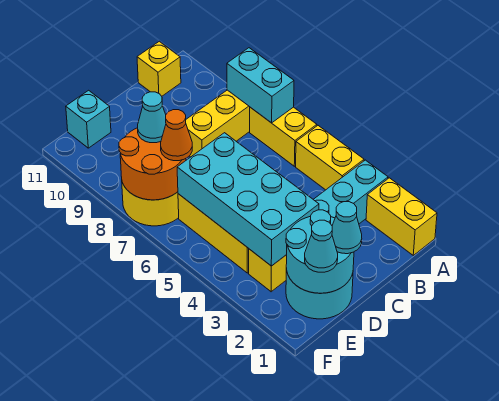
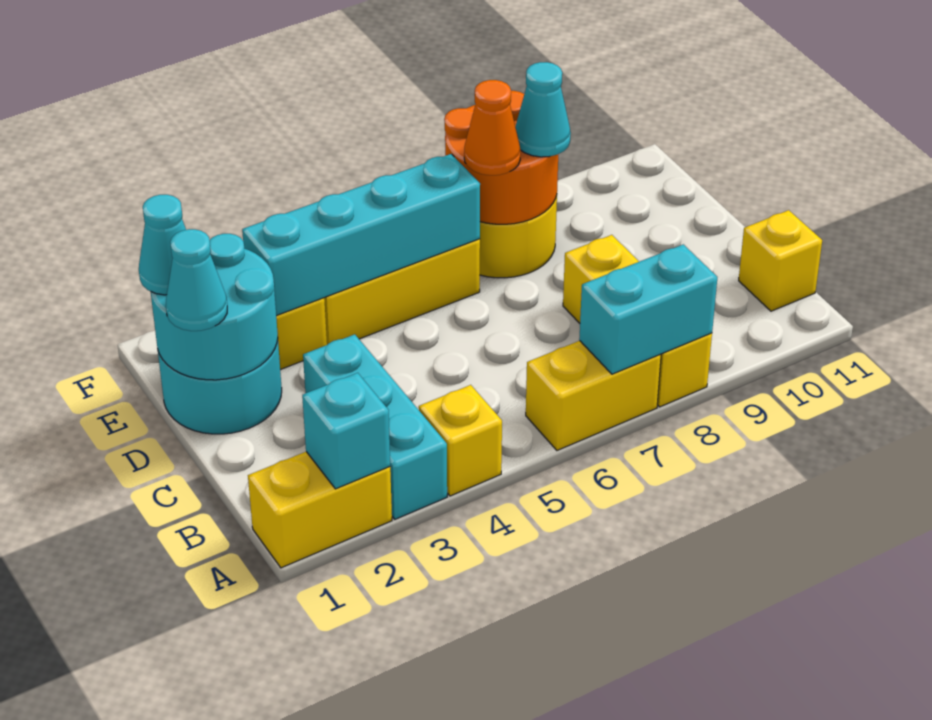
yellow brick A4:A5 level 1 -> yellow brick A4 level 1
cyan brick D3:E6 level 2 -> cyan brick E3:E6 level 2
cyan brick E11 level 1 -> cyan brick A2 level 2

